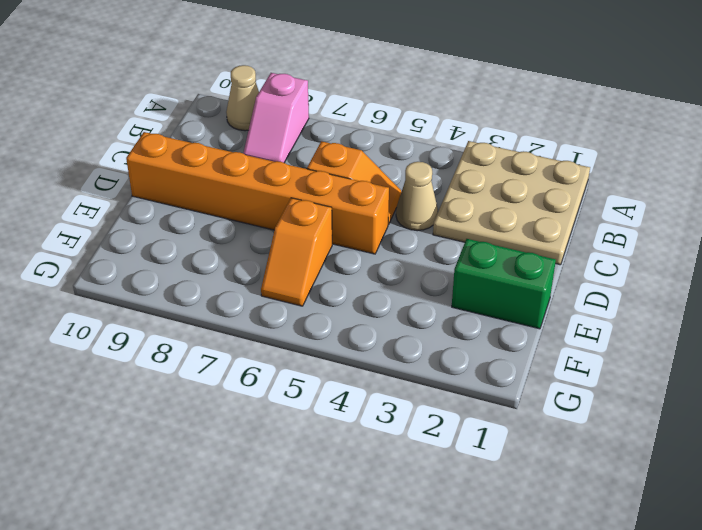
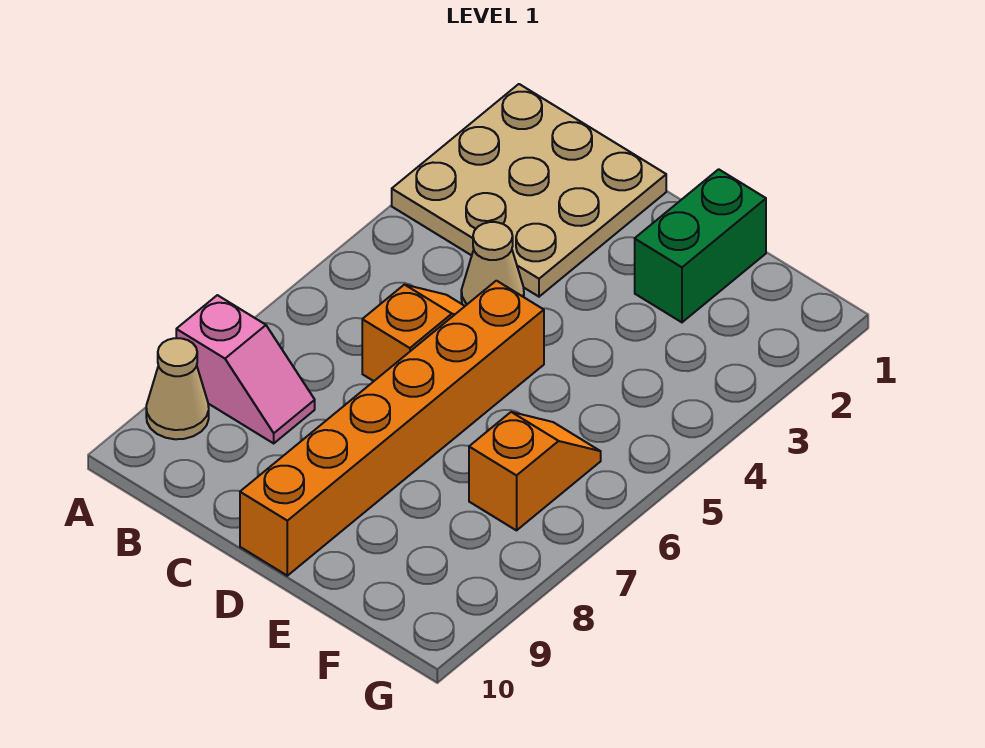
orange slope E6:F6 level 1 top E -> orange slope F6:F7 level 1 top 7

